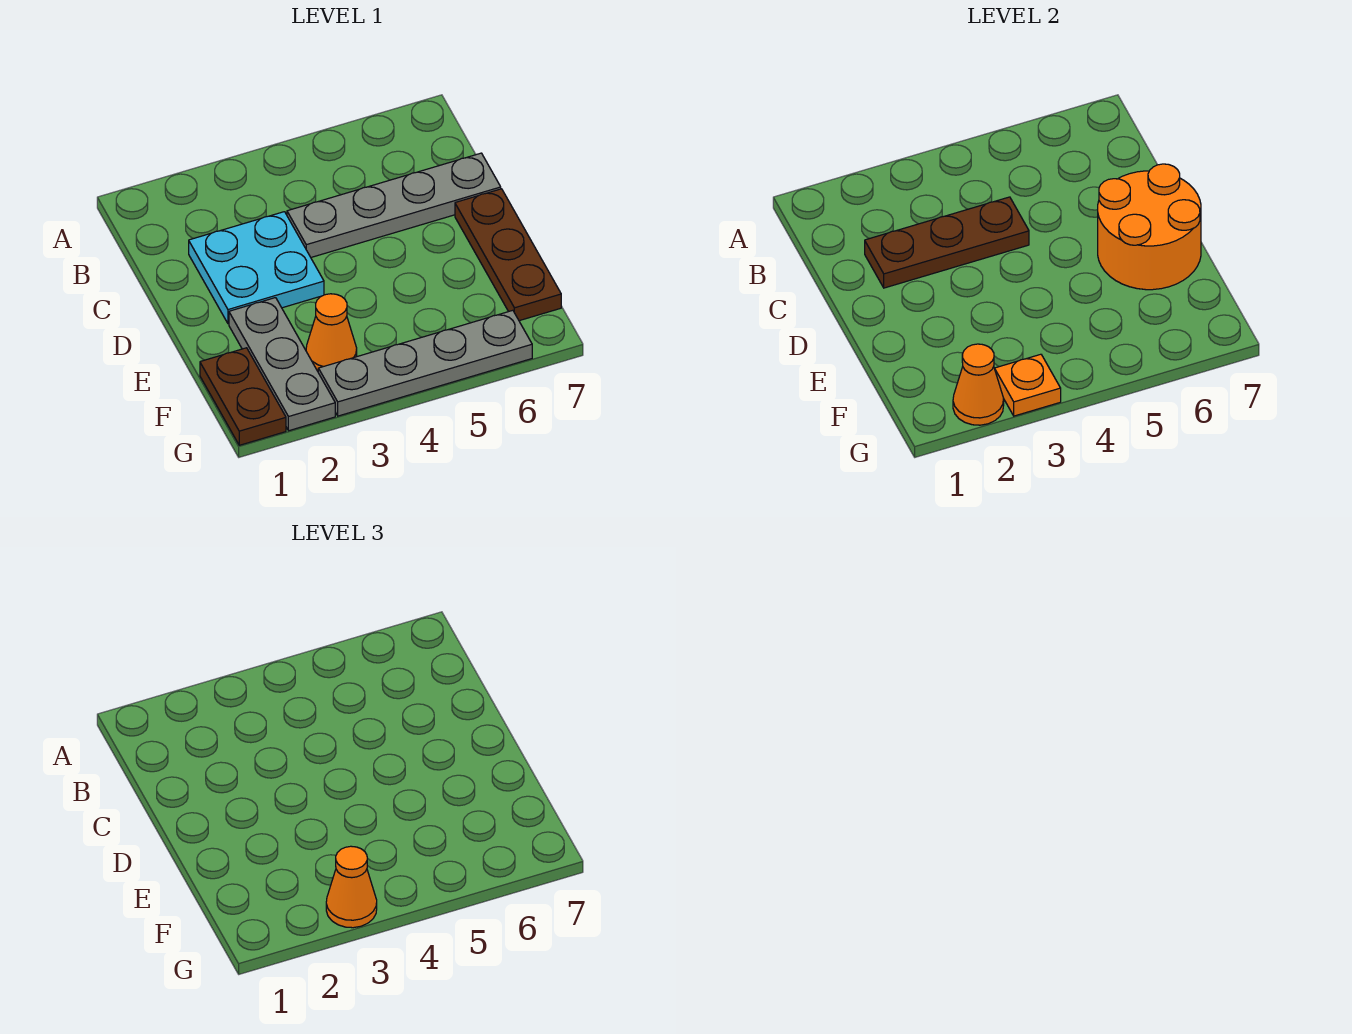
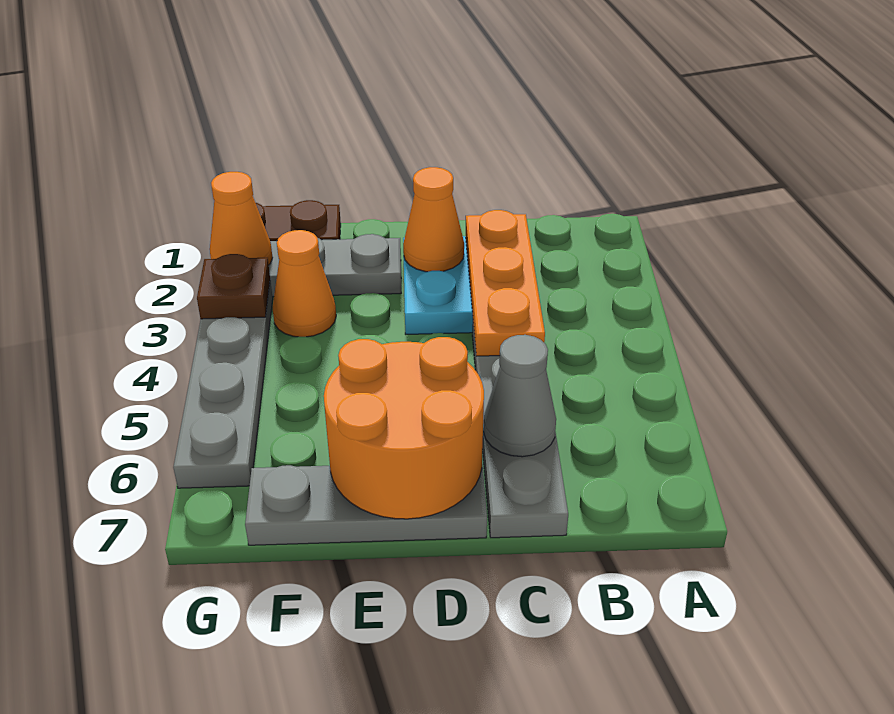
brown plate C2:C4 level 2 -> orange plate C2:C4 level 2
none -> grey cone C6 level 2
brown plate D7:F7 level 1 -> grey plate D7:F7 level 1
orange plate G3 level 2 -> brown plate G3 level 2
orange cone G3 level 3 -> orange cone D2 level 2

